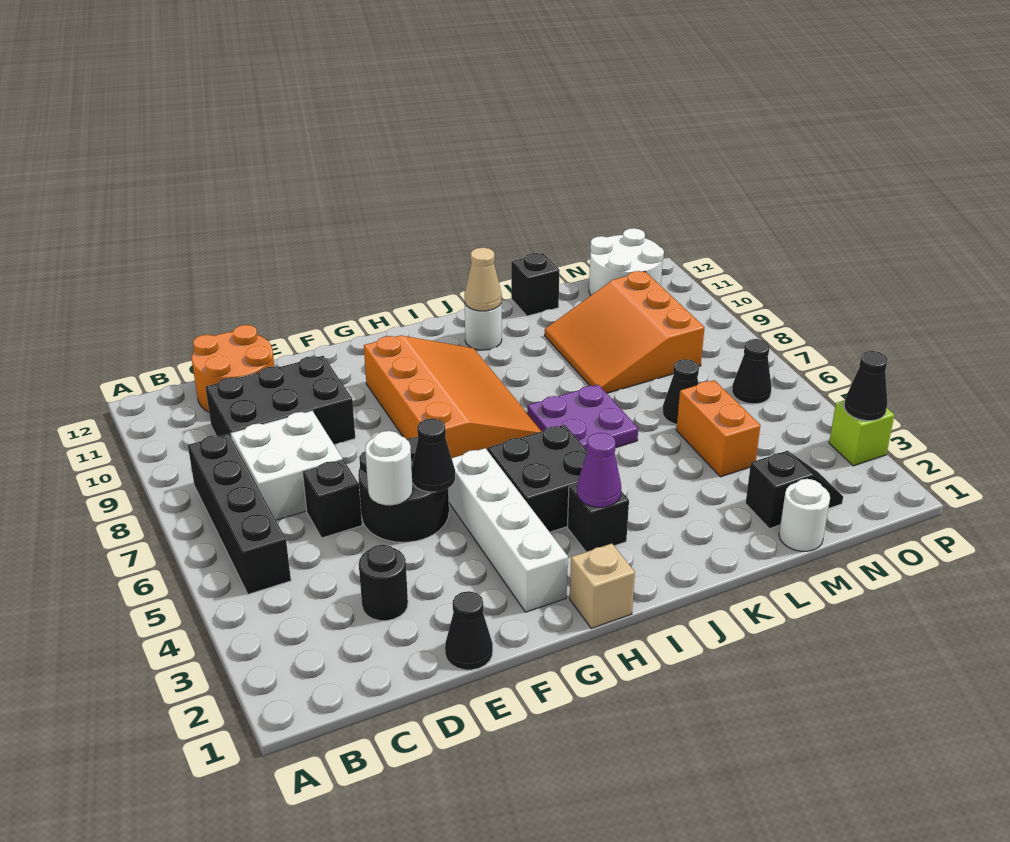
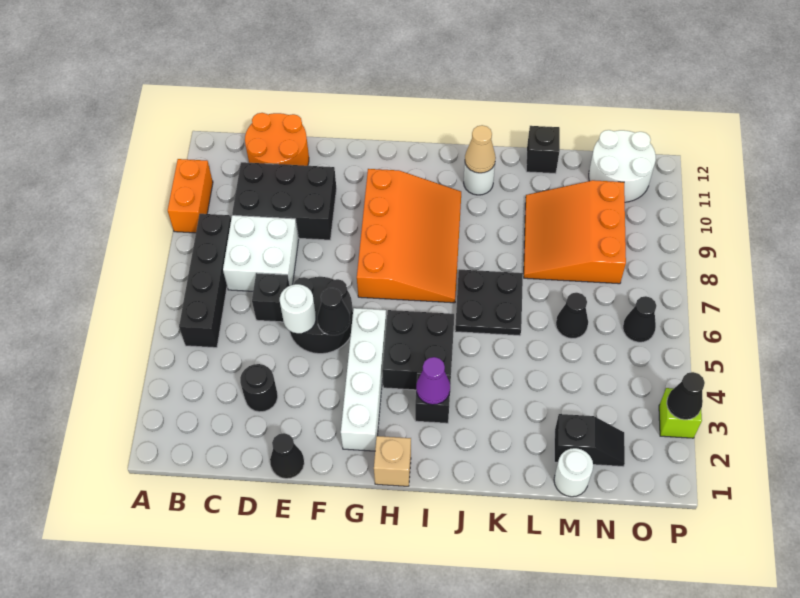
purple plate J6:K7 level 1 -> black plate J6:K7 level 1
orange brick M4:M5 level 1 -> orange brick A9:A10 level 1

